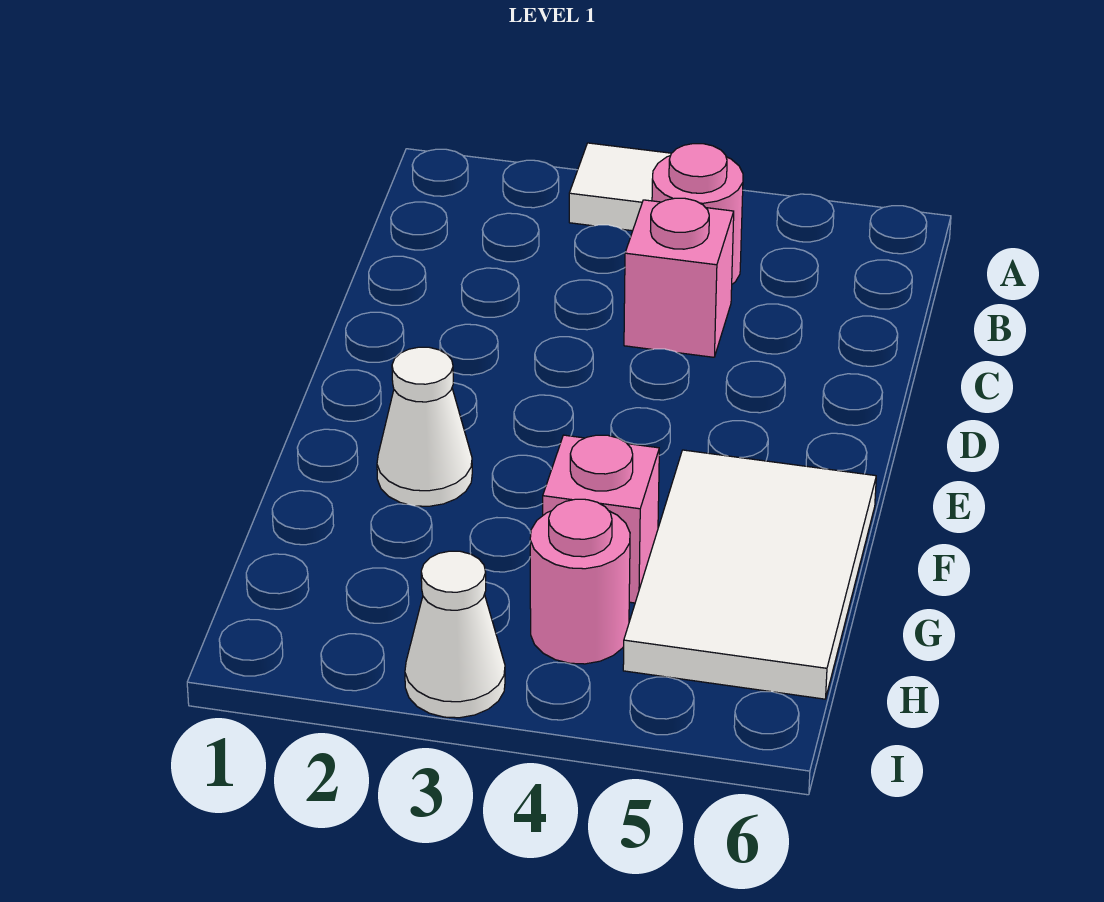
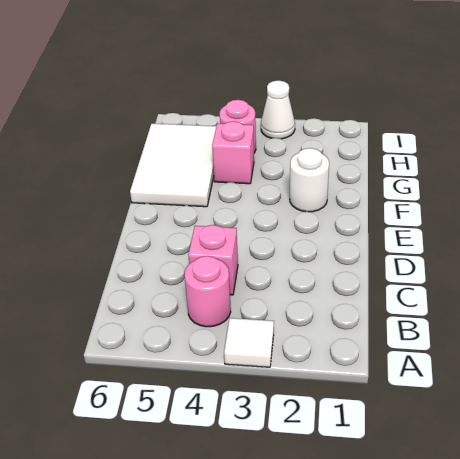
white cone F2 level 1 -> white round brick F2 level 1

